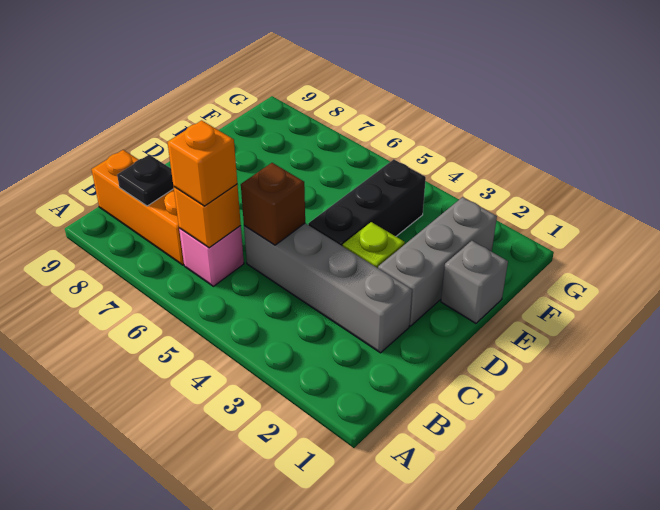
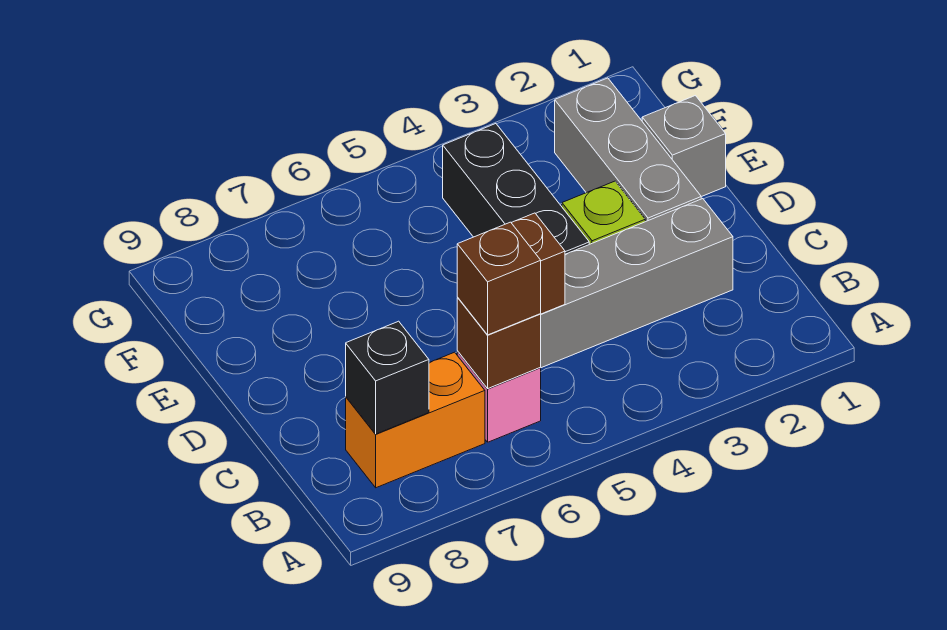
orange brick B6 level 2 -> brown brick B6 level 2
orange brick B6 level 3 -> brown brick B6 level 3
orange brick B7:B9 level 1 -> orange brick B7:B8 level 1
black plate B8 level 2 -> black brick B8 level 2

